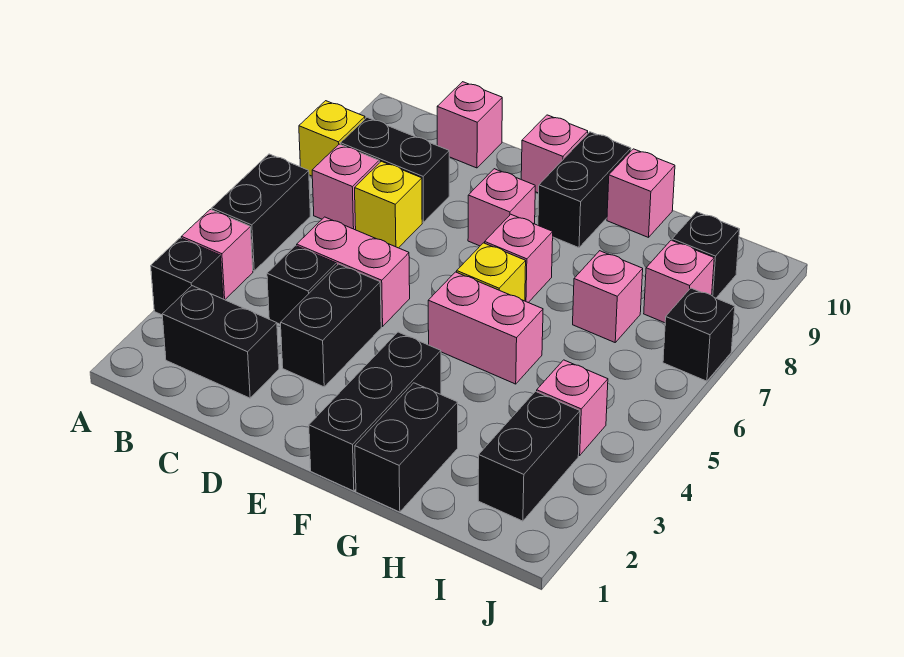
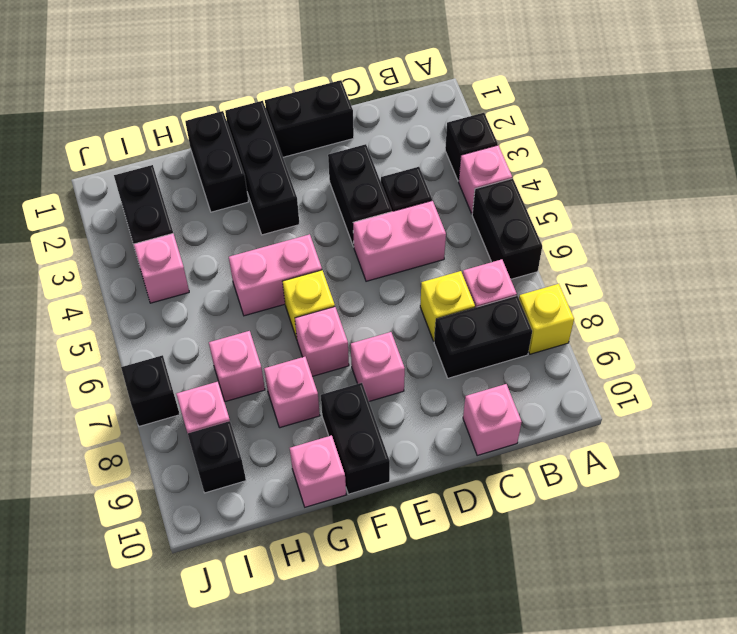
black brick B2:C2 level 1 -> black brick D1:E1 level 1
pink brick E10 level 1 -> pink brick G8 level 1

